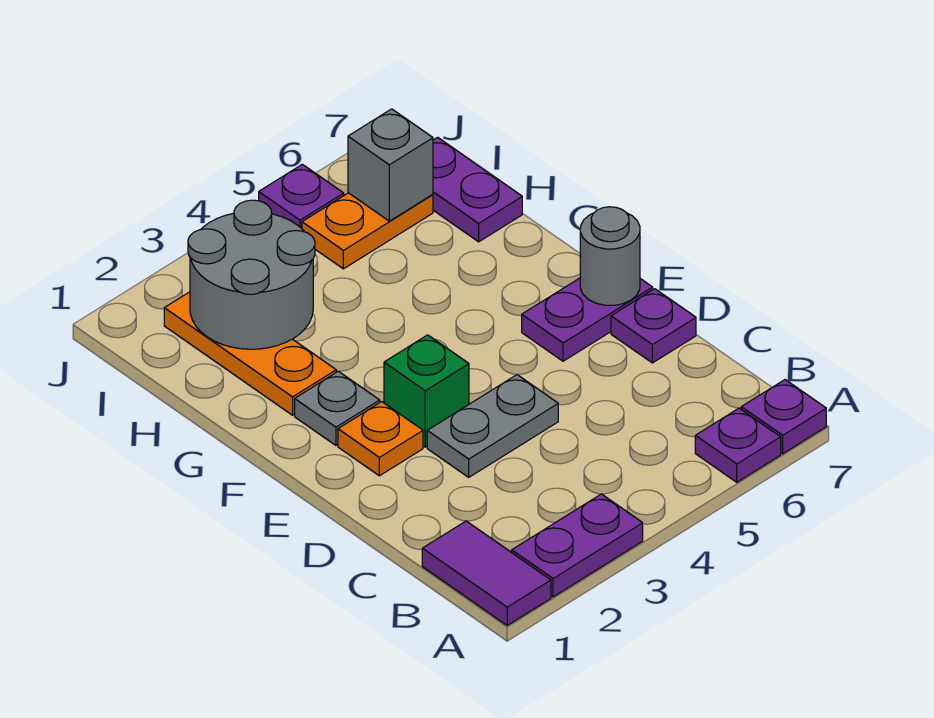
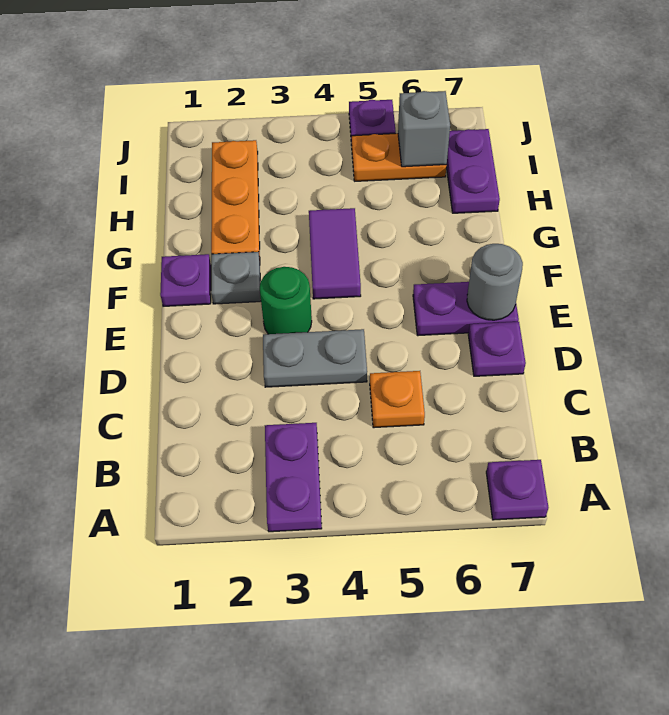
purple tile A1:B1 level 1 -> purple tile F4:G4 level 1
purple plate A2:A3 level 1 -> purple plate A3:B3 level 1
purple plate A6 level 1 -> purple plate F1 level 1
orange plate E2 level 1 -> orange plate C5 level 1
green brick E3 level 1 -> green round brick E3 level 1
grey round brick H2:I3 level 2 -> none

